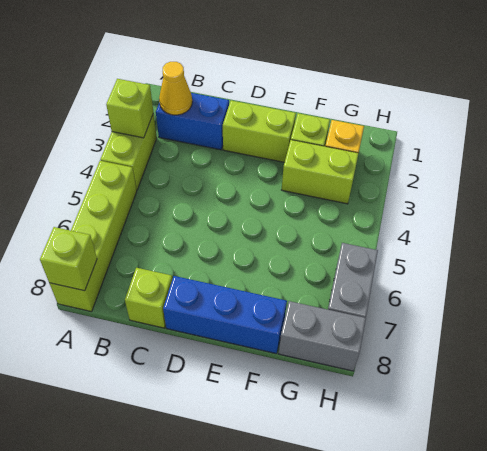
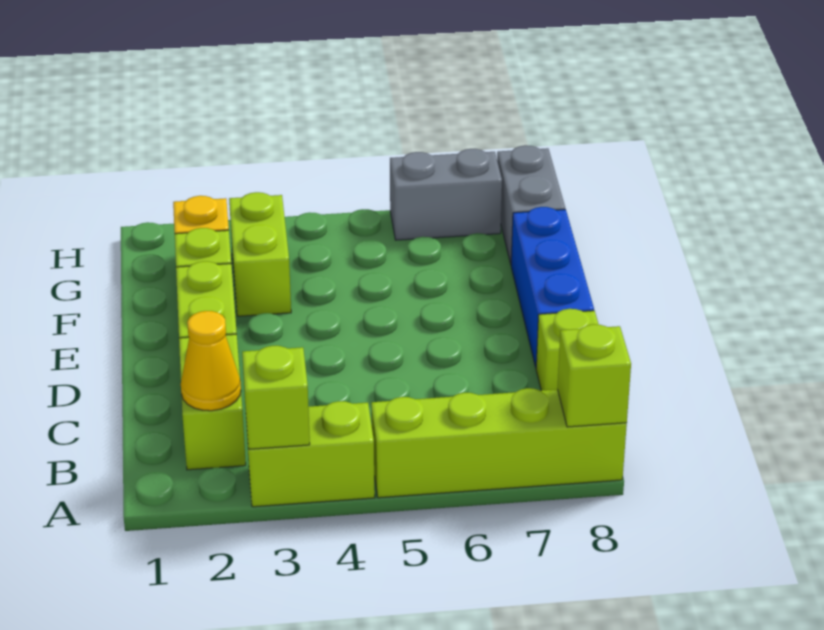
blue brick B2:C2 level 1 -> lime brick B2:C2 level 1

